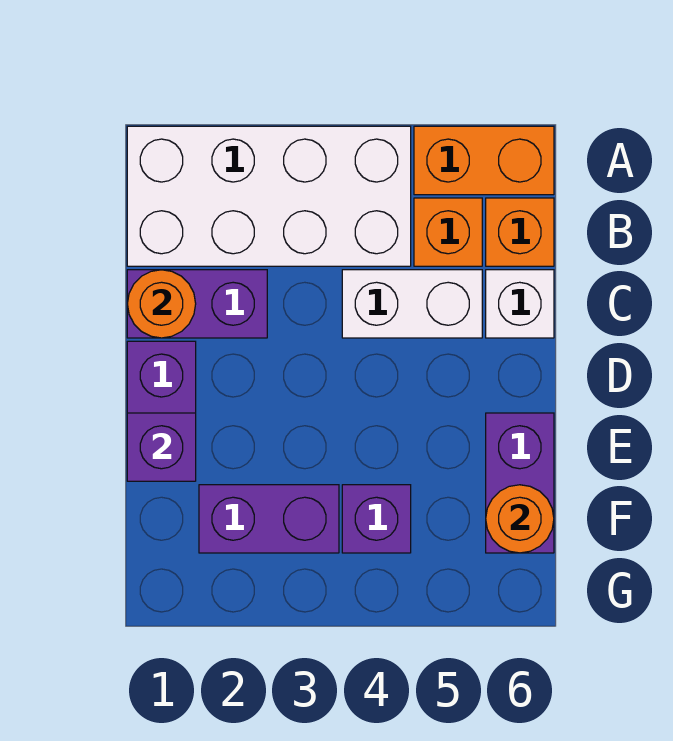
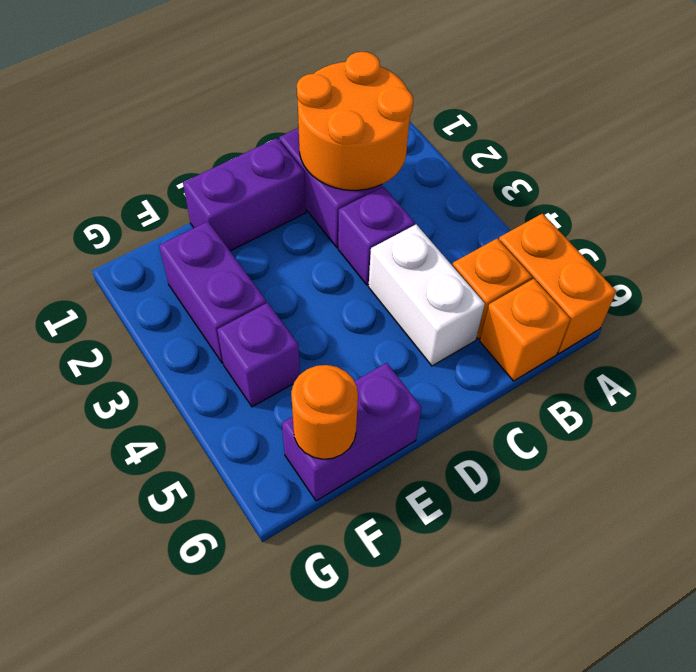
white brick A1:B4 level 1 -> none
orange round brick C1 level 2 -> orange round brick B1:C2 level 2
white brick C6 level 1 -> none
purple brick E1 level 2 -> purple brick C3 level 1

